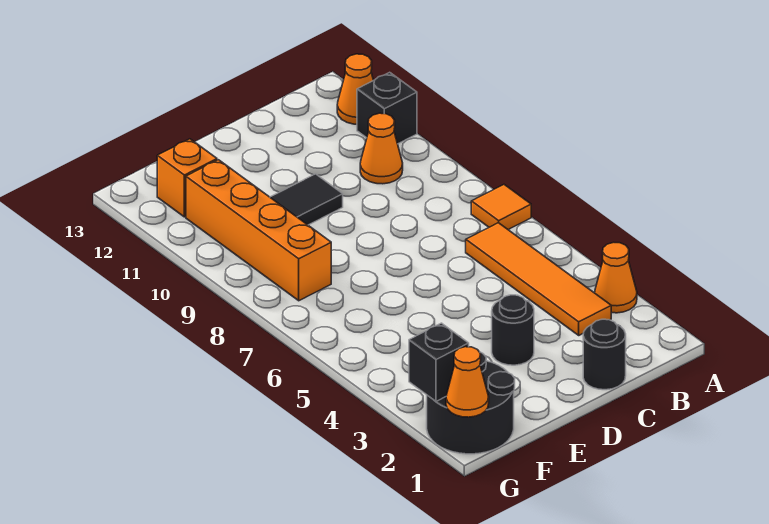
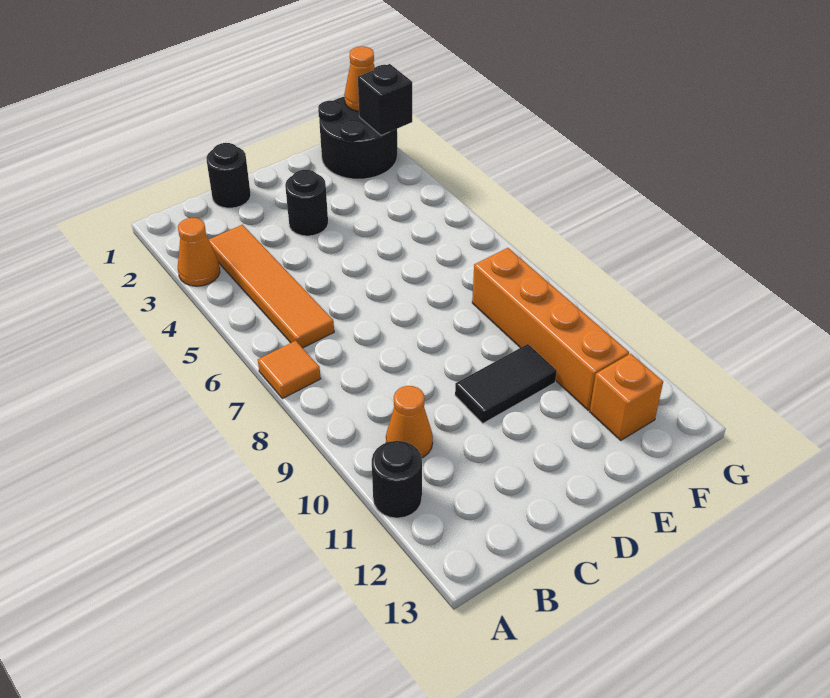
black brick A11 level 1 -> black round brick A11 level 1
orange cone A12 level 1 -> none

